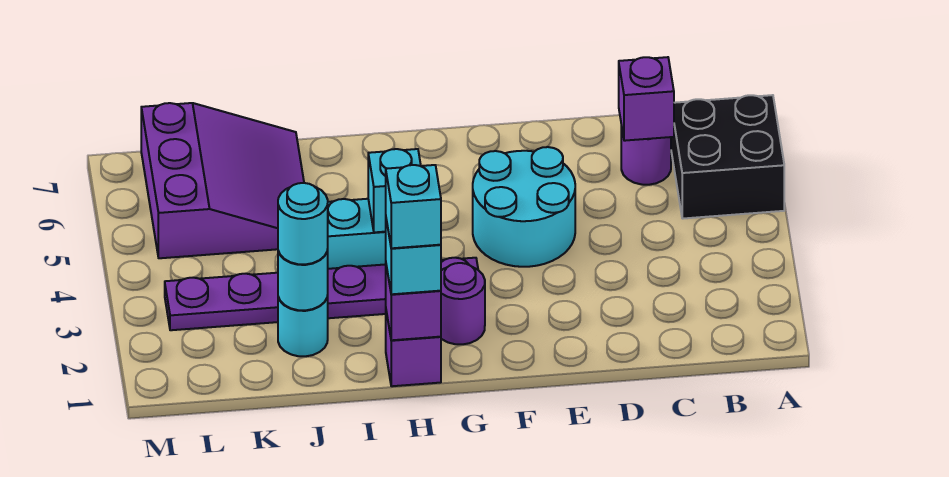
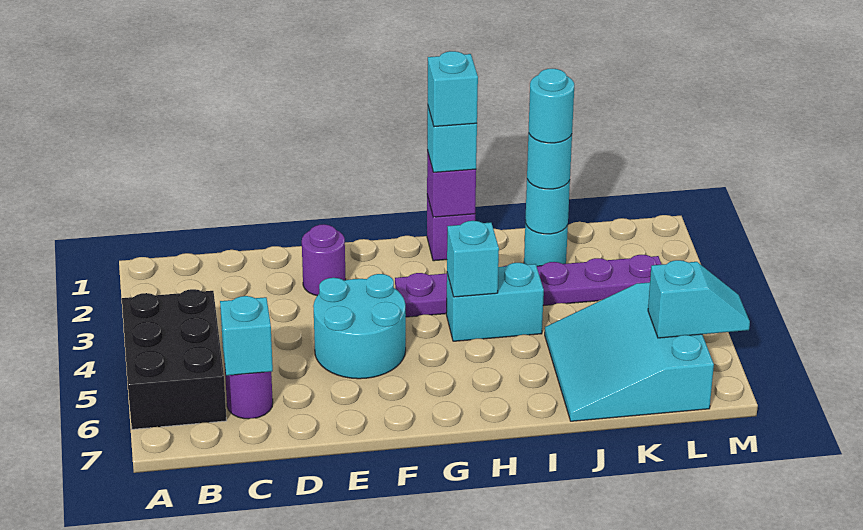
black brick A5:B6 level 1 -> black brick A4:B6 level 1
purple brick C6 level 2 -> cyan brick C6 level 2
purple round brick G2 level 1 -> purple round brick E2 level 1
none -> cyan round brick J2 level 4
purple slope J5:L7 level 1 top L -> cyan slope J5:L7 level 1 top L
none -> cyan slope L6:M6 level 2 top L

